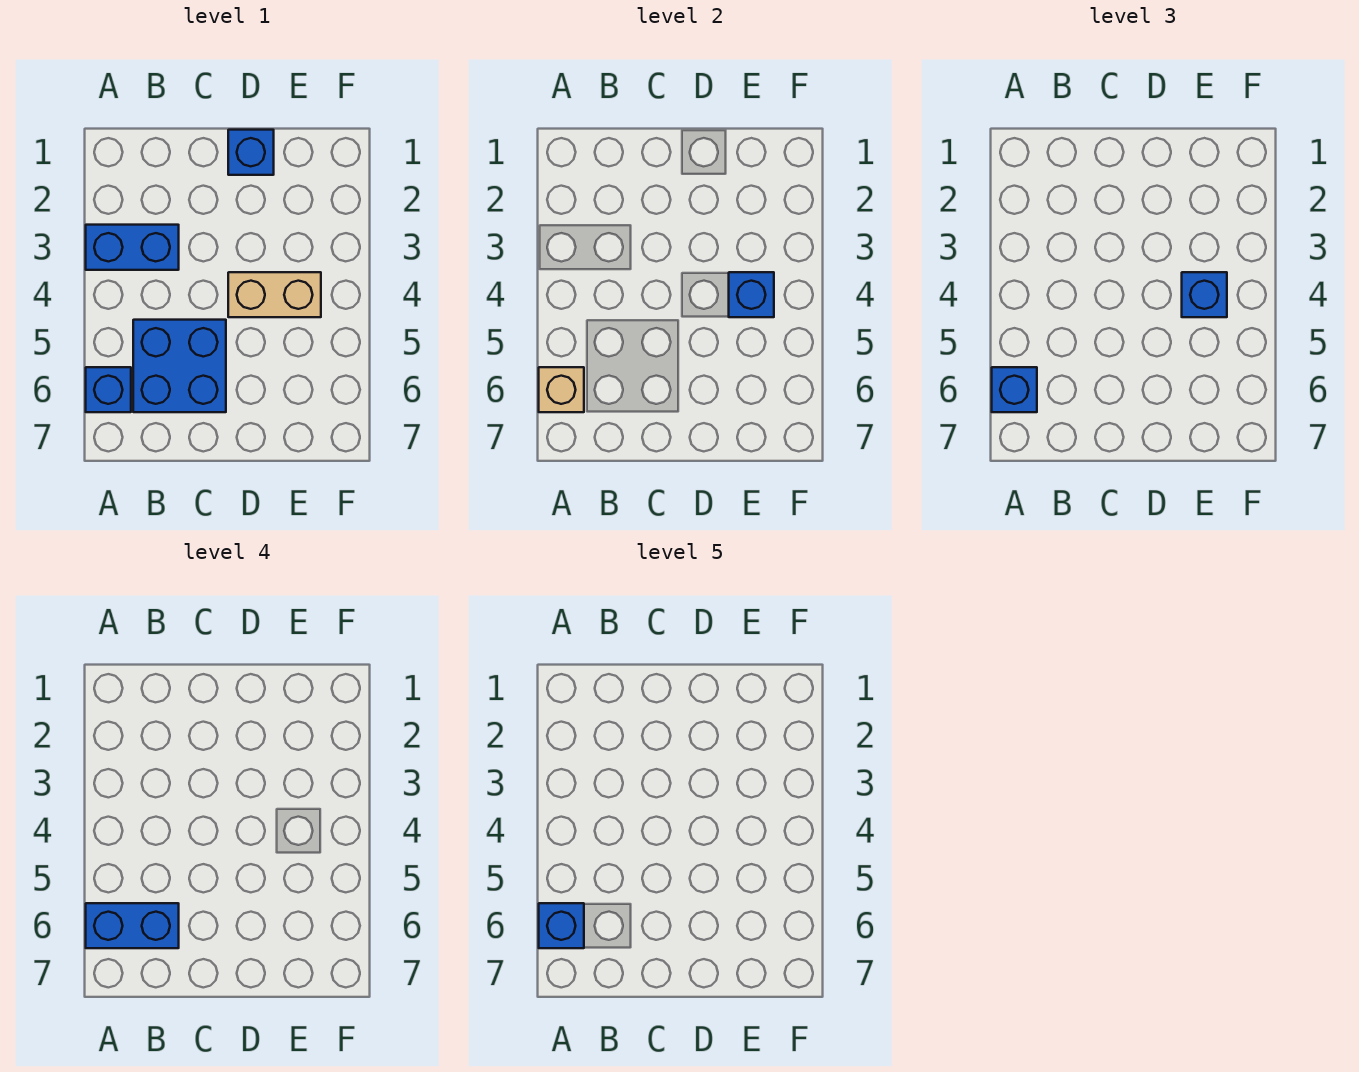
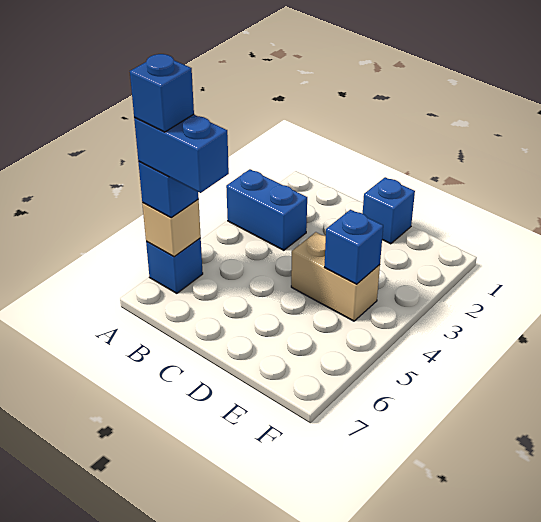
blue brick B5:C6 level 1 -> none
blue brick E4 level 3 -> none

